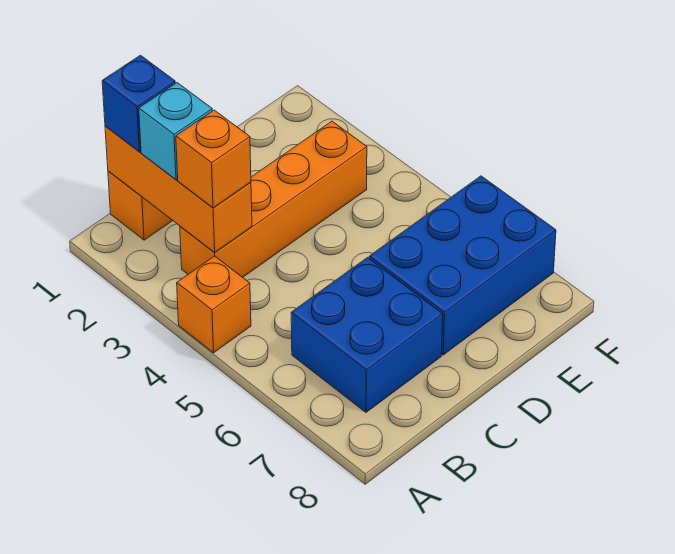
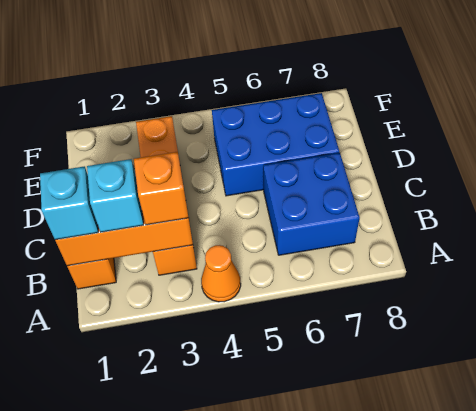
orange brick A4 level 1 -> orange cone A4 level 1
blue brick B1 level 3 -> cyan brick B1 level 3
blue brick D6:F7 level 1 -> blue brick D5:E7 level 1

